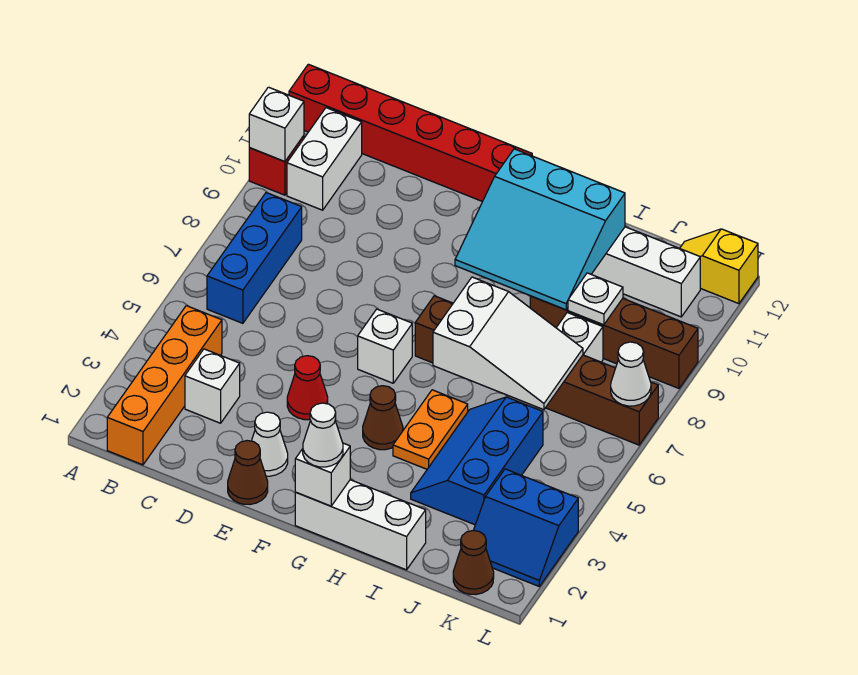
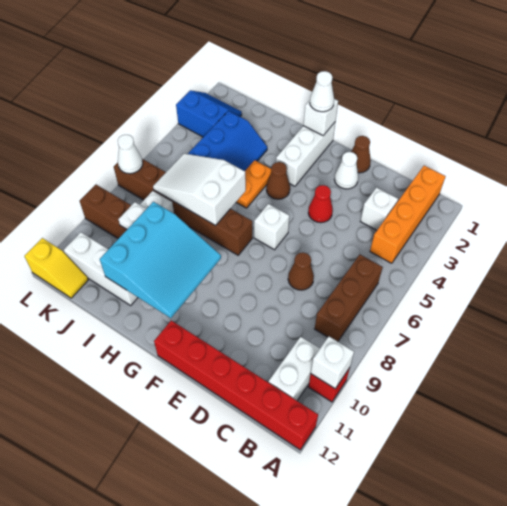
blue brick B6:B8 level 1 -> brown brick B6:B8 level 1
white brick G1:I1 level 1 -> white brick G1:G3 level 1
cyan slope G9:I11 level 2 top 11 -> cyan slope G9:I11 level 2 top I
brown cone K1 level 1 -> brown cone D7 level 1

